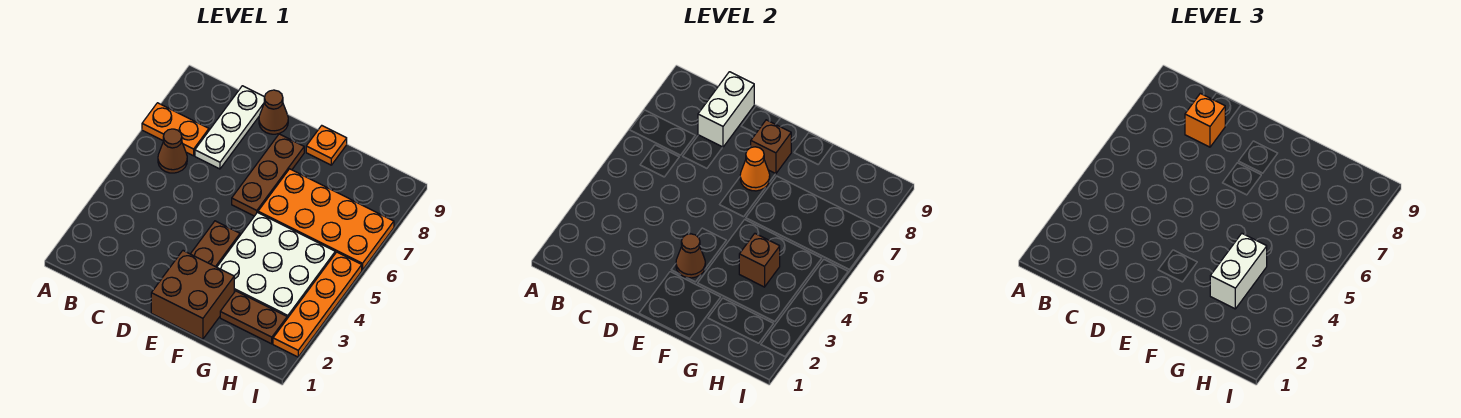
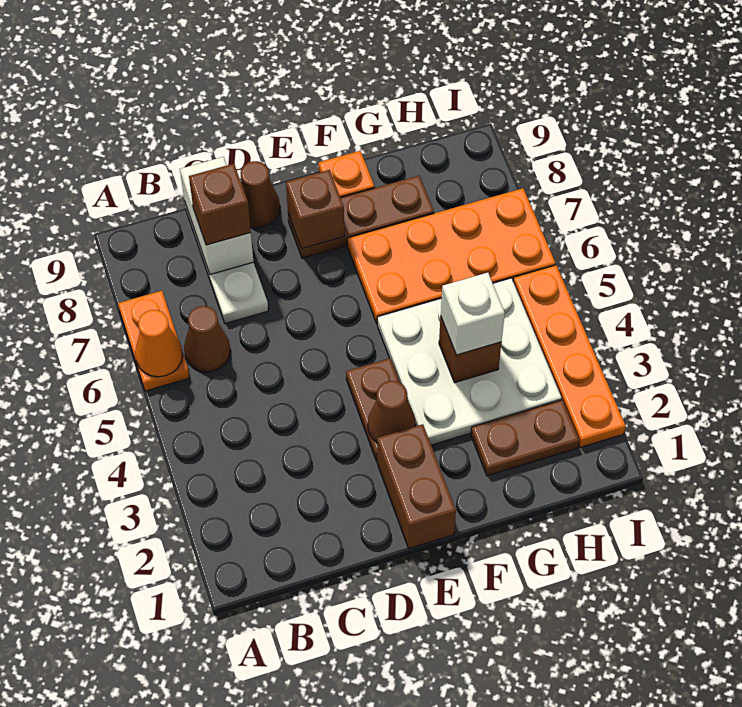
orange plate A7:B7 level 1 -> orange plate A6:A7 level 1
orange brick C8 level 3 -> brown brick C8 level 3
brown brick E1:F2 level 1 -> brown brick E1:E2 level 1
brown plate E6:E8 level 1 -> brown plate E8:G8 level 1
orange cone E7 level 2 -> orange cone A6 level 2
white brick G3:G4 level 3 -> white brick G4 level 3

